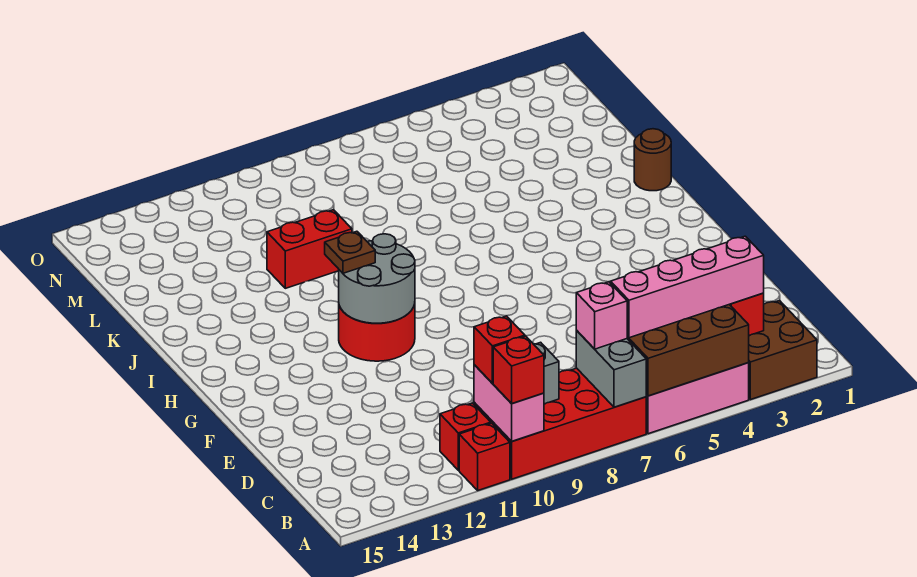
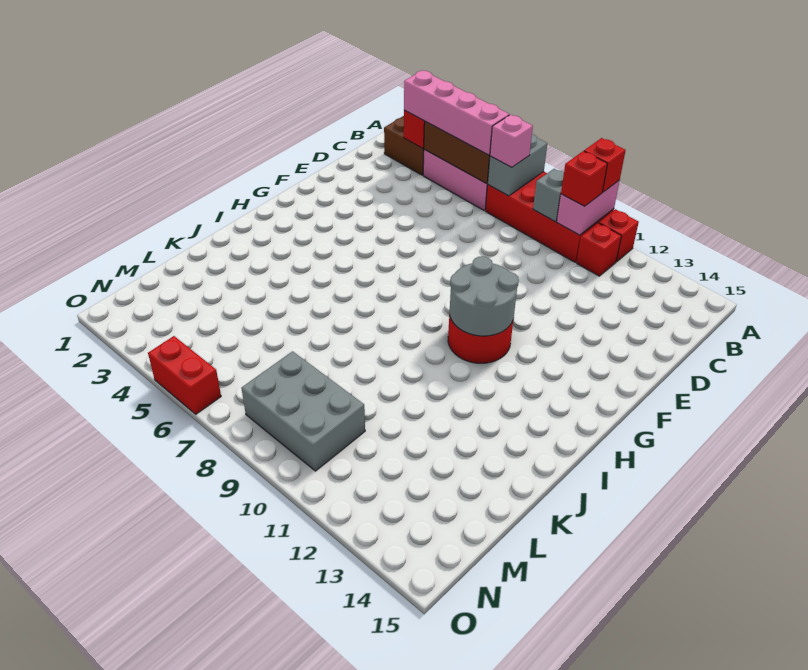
brown plate H11 level 3 -> none
brown round brick J1 level 1 -> none
red brick K10:K11 level 1 -> red brick O5:O6 level 1
none -> grey brick M8:N10 level 1

